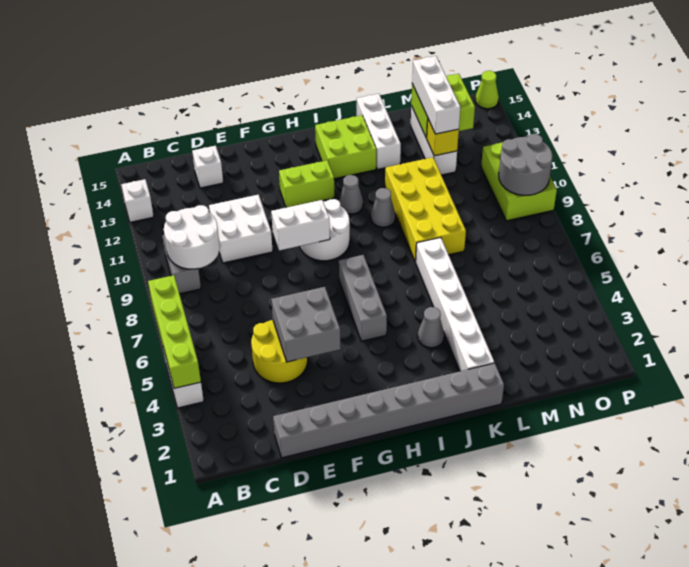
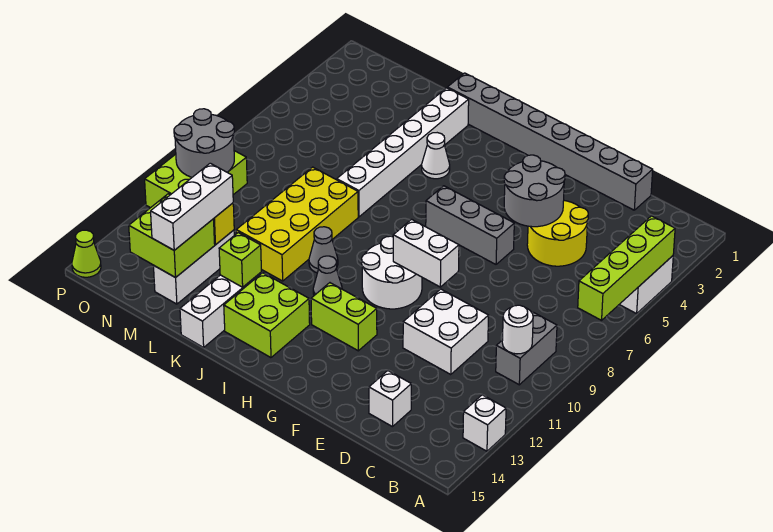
white round brick B9:C10 level 2 -> white round brick B10 level 2
grey brick E4:F5 level 2 -> grey round brick E4:F5 level 2
grey brick H5:H7 level 1 -> grey brick F6:H6 level 1
grey cone J4 level 1 -> white cone J4 level 1
none -> lime brick K13 level 2

